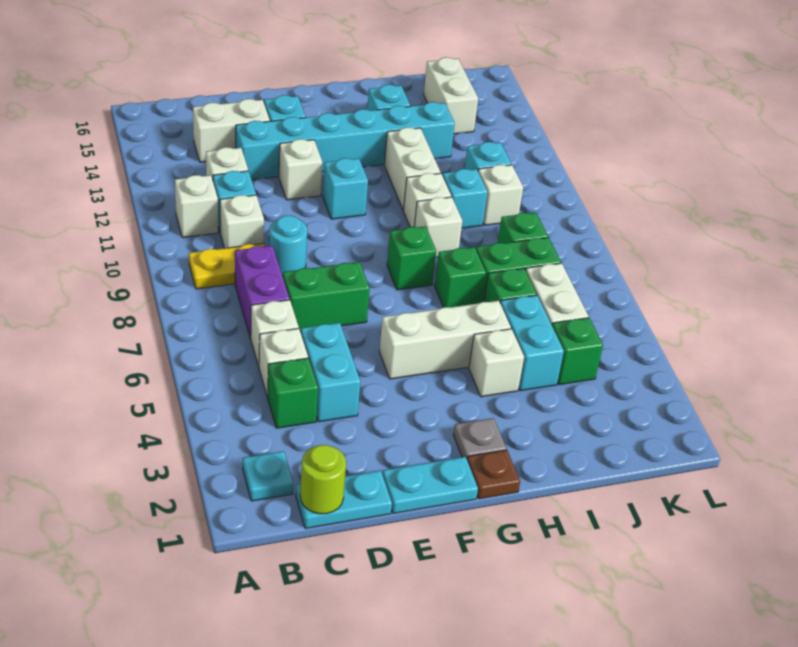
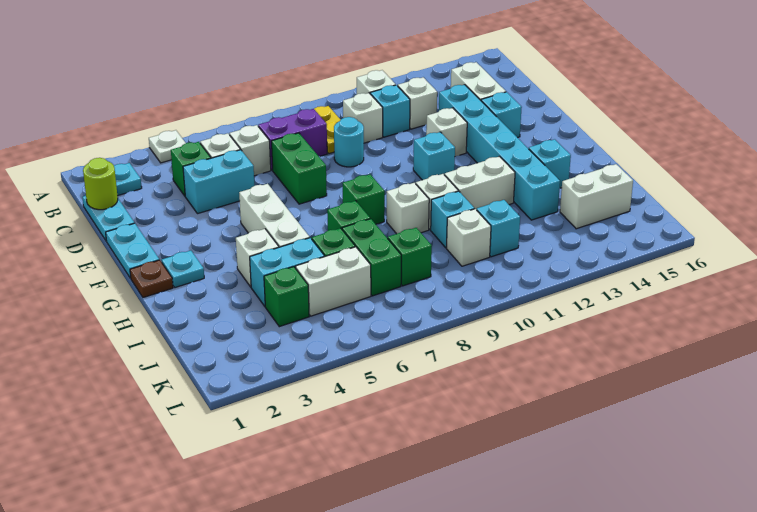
none -> white plate A4 level 1
grey plate G2 level 1 -> cyan plate G2 level 1

